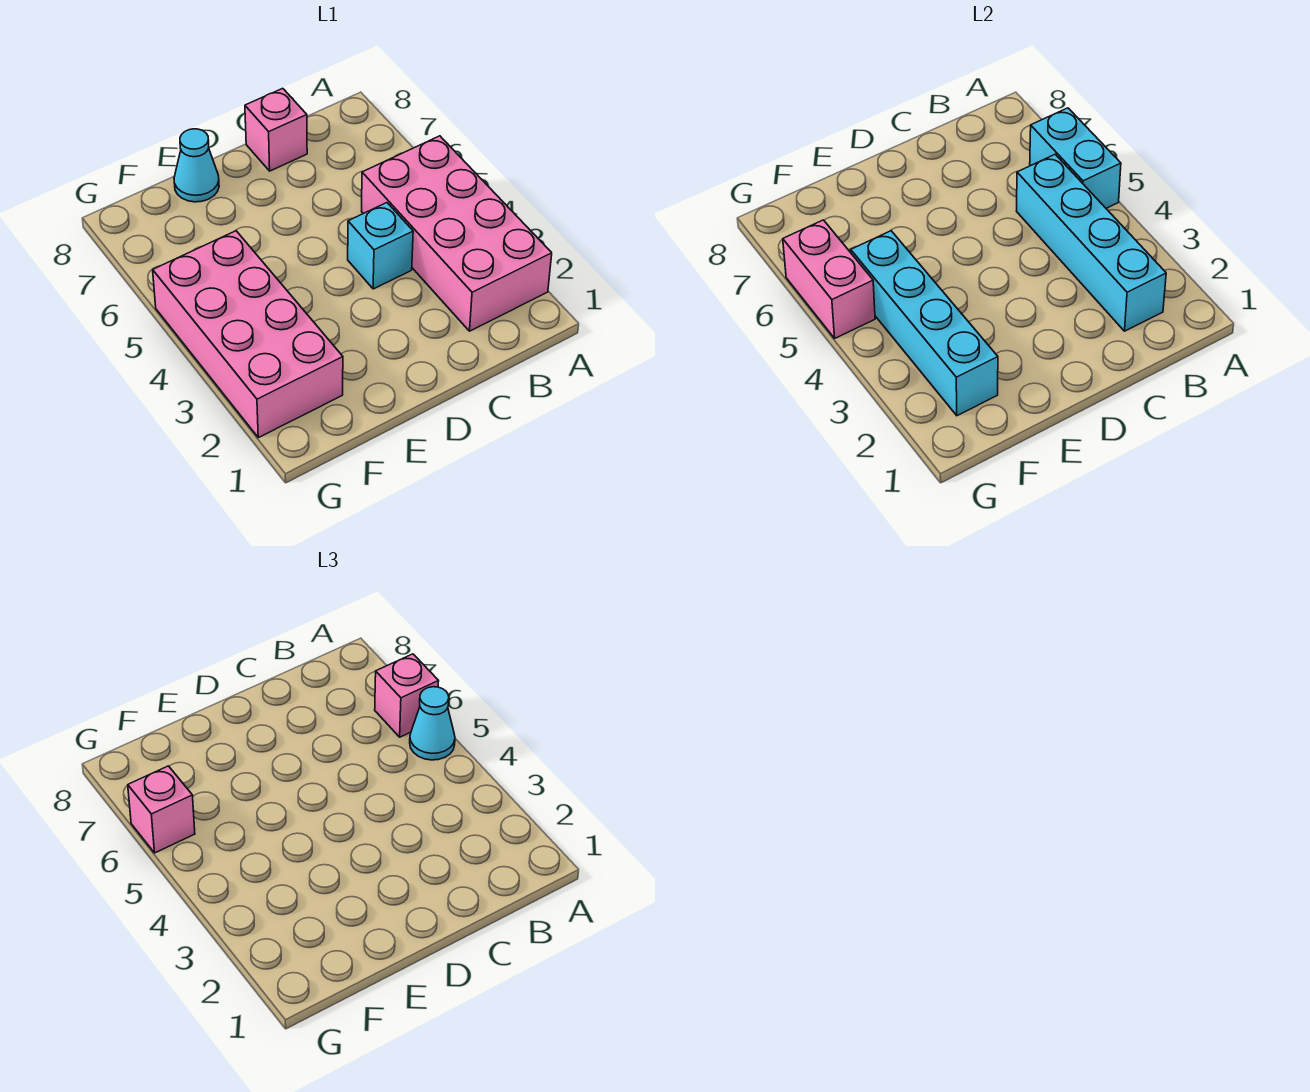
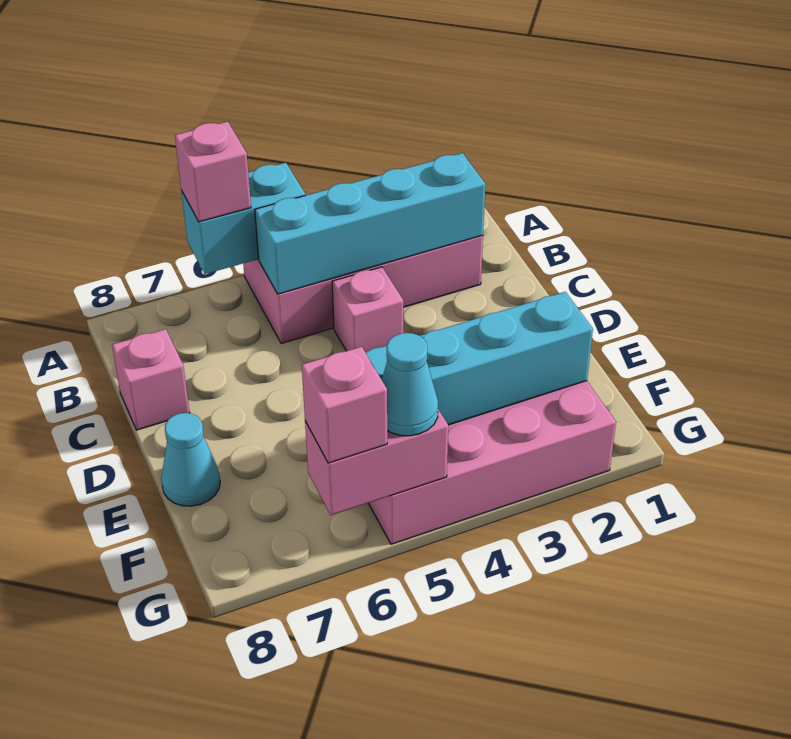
cyan cone A5 level 3 -> cyan cone G5 level 3
cyan brick C4 level 1 -> pink brick C4 level 1

